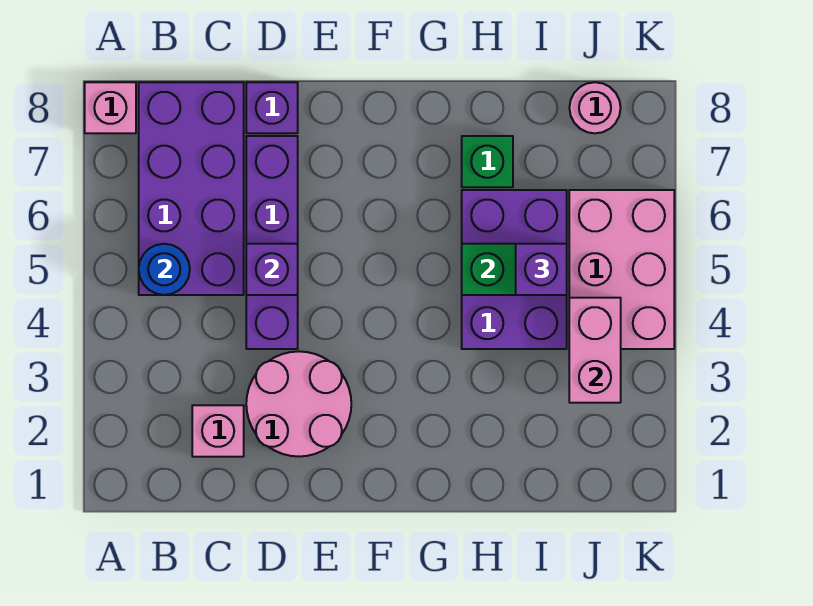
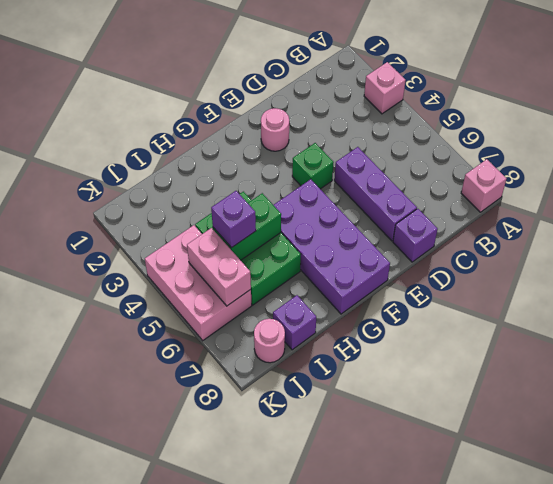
purple brick B5:C8 level 1 -> purple brick F5:G8 level 1
blue round brick B5 level 2 -> none
pink brick C2 level 1 -> pink brick A3 level 1
pink round brick D2:E3 level 1 -> pink round brick E2 level 1
purple brick D4:D7 level 1 -> purple brick D5:D7 level 1
purple brick D5 level 2 -> purple brick I8 level 1
purple brick H4:I6 level 1 -> green brick H4:I6 level 1
green brick H7 level 1 -> green brick E4 level 1
pink brick J3:J4 level 2 -> pink brick J5:J6 level 2

